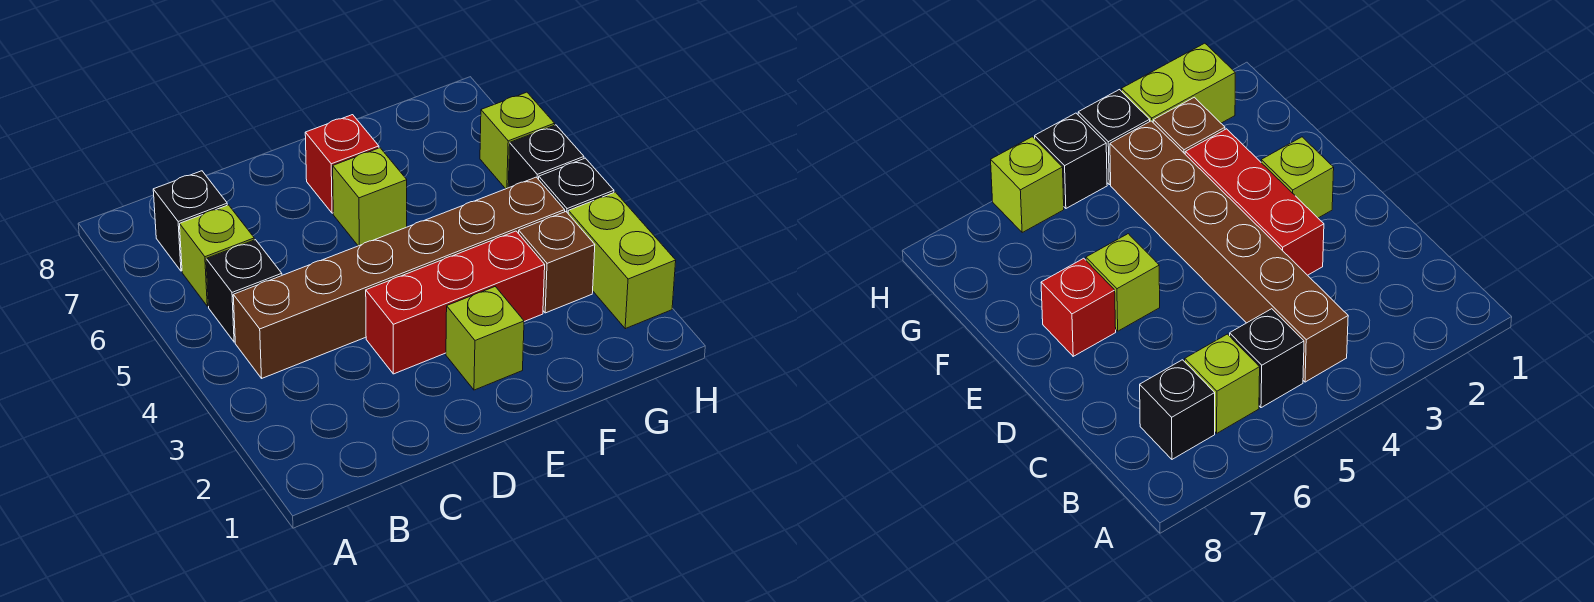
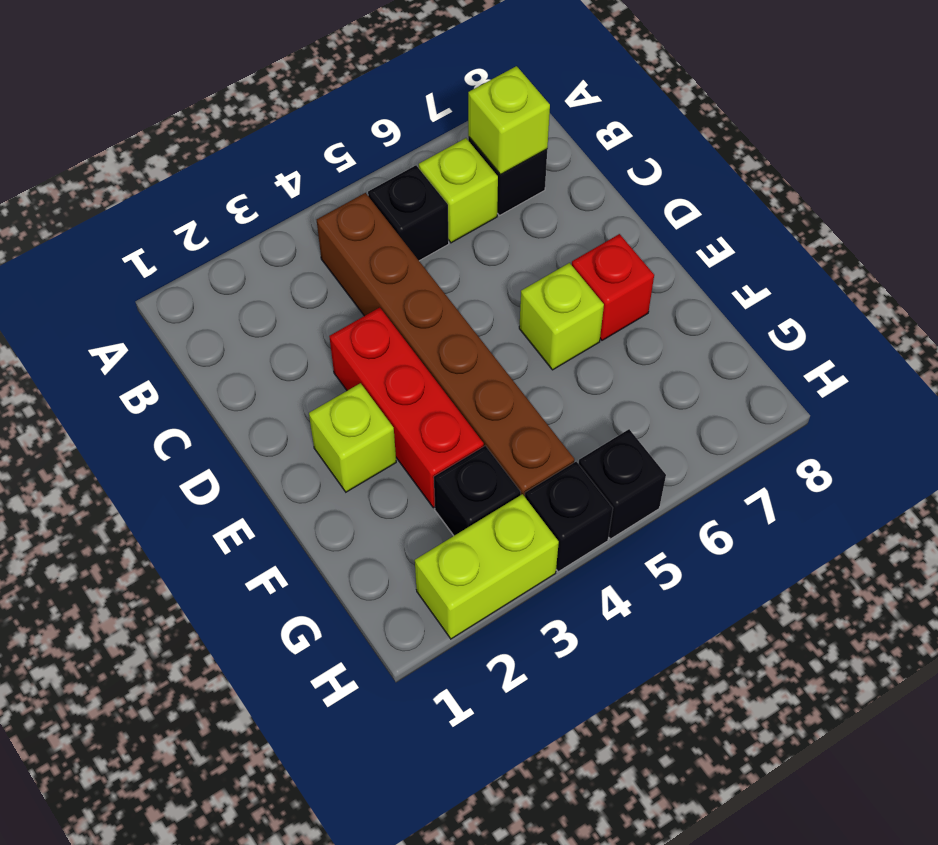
brown brick G3 level 1 -> black brick G3 level 1
lime brick H6 level 1 -> lime brick B7 level 2

